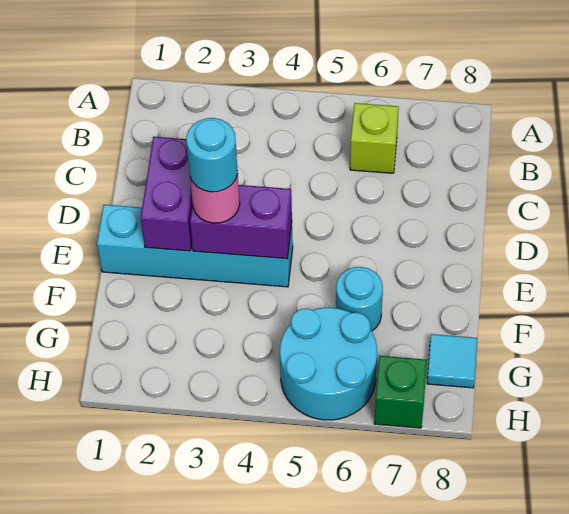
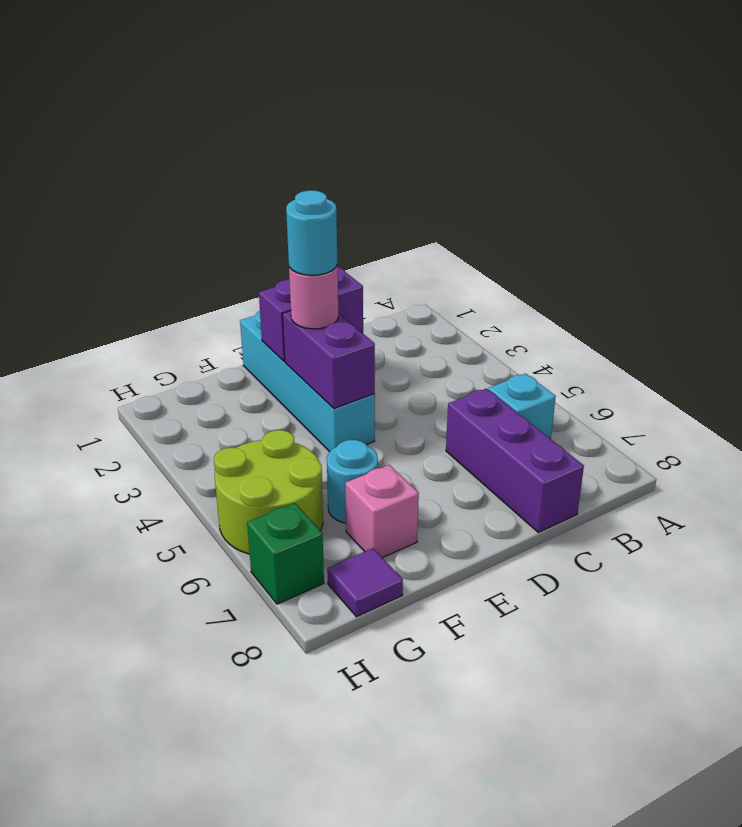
lime brick B6 level 1 -> cyan brick B6 level 1
none -> purple brick C6:C8 level 1
none -> pink brick F7 level 1
cyan round brick G5:H6 level 1 -> lime round brick G5:H6 level 1
cyan tile G8 level 1 -> purple tile G8 level 1

